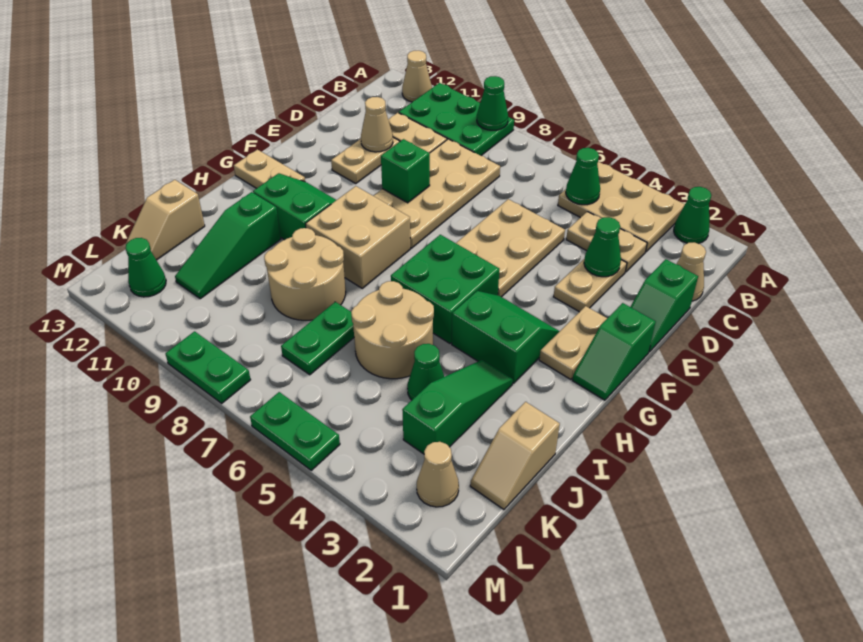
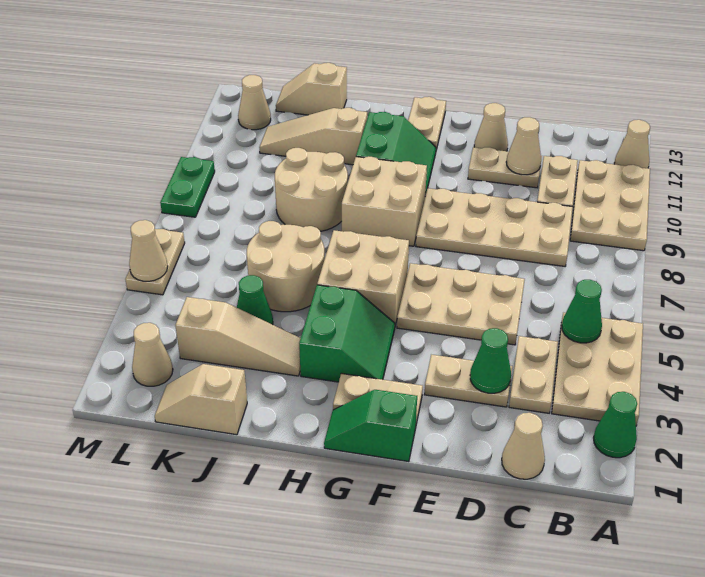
green plate A9:B11 level 1 -> tan plate A9:B11 level 1
green cone A9 level 2 -> none
green slope D1:E1 level 1 top D -> none
green brick E9 level 2 -> none
none -> tan cone E12 level 1
green brick G5:H6 level 1 -> tan brick G5:H6 level 1
green slope I3:K3 level 1 top K -> tan slope I3:K3 level 1 top K
green slope I11:K11 level 1 top I -> tan slope I11:K11 level 1 top I
green plate J7:K7 level 1 -> none
green cone L12 level 1 -> tan cone L12 level 1
green plate M5:M6 level 1 -> tan plate M5:M6 level 1
none -> tan cone M5 level 2

